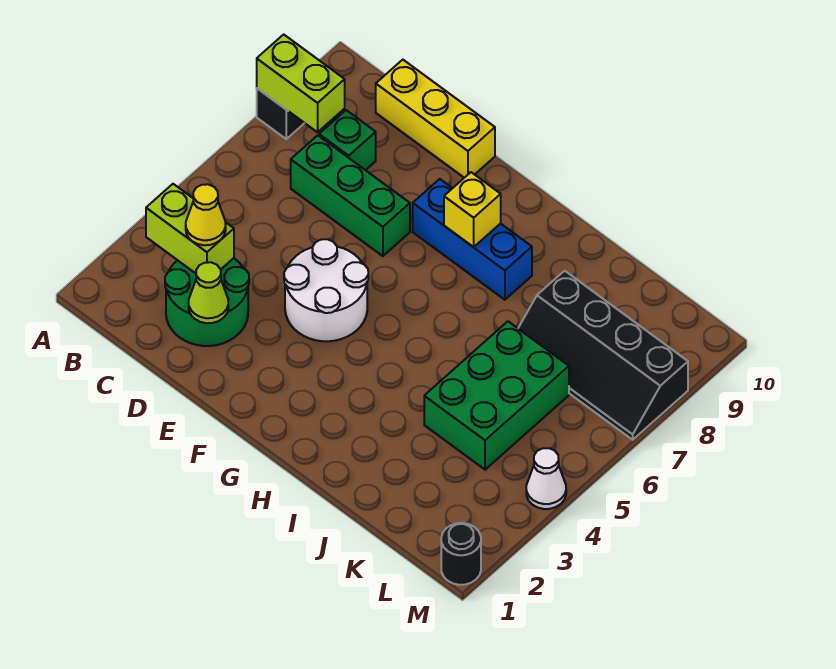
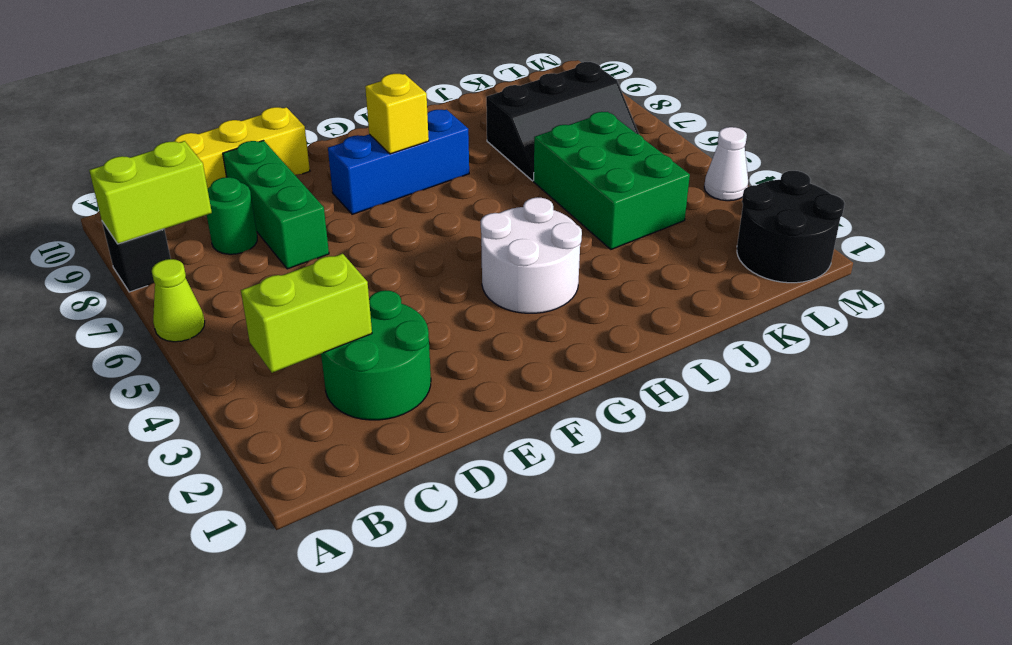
yellow cone C3 level 3 -> none
green brick C7:E7 level 1 -> green brick D7:D9 level 1
green brick C8 level 1 -> green round brick C8 level 1
lime cone D2 level 2 -> lime cone A6 level 1
white round brick E4:F5 level 1 -> white round brick G3:H4 level 1
black slope J7:M8 level 1 top 8 -> black slope J7:L8 level 1 top 8
black round brick M1 level 1 -> black round brick L1:M2 level 1

